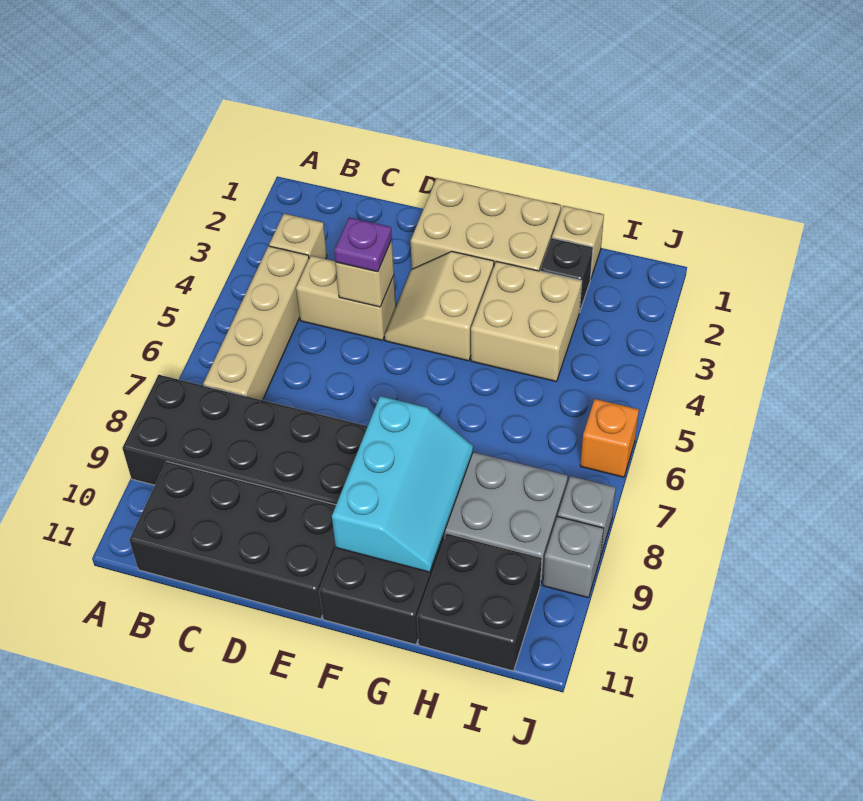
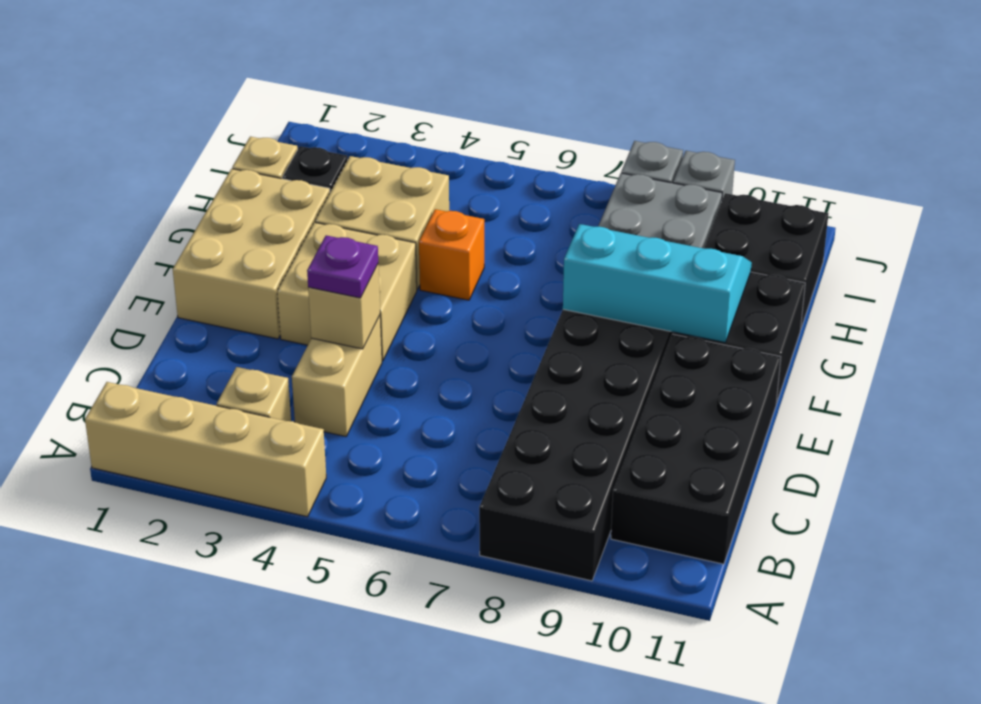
tan brick B4:B7 level 1 -> tan brick A1:A4 level 1
tan slope E3:F4 level 1 top F -> tan brick E3:F4 level 1
orange brick J6 level 1 -> orange brick G5 level 1

